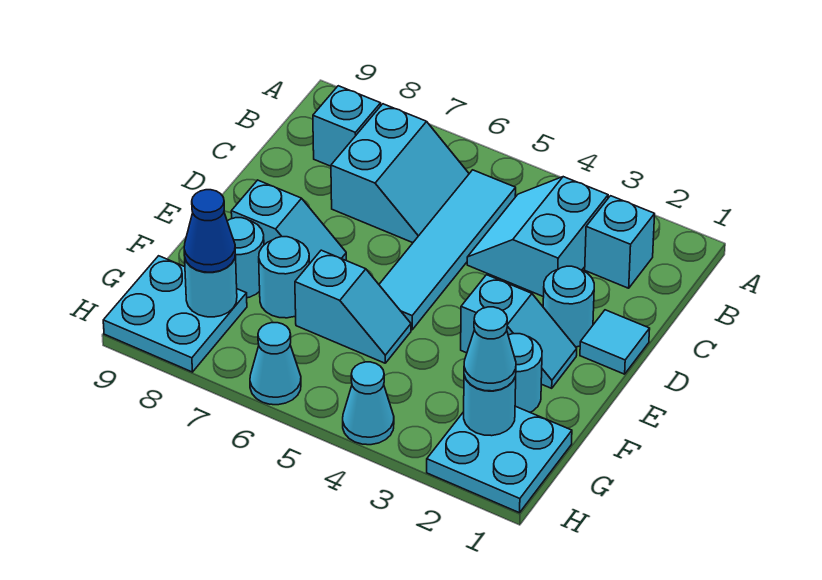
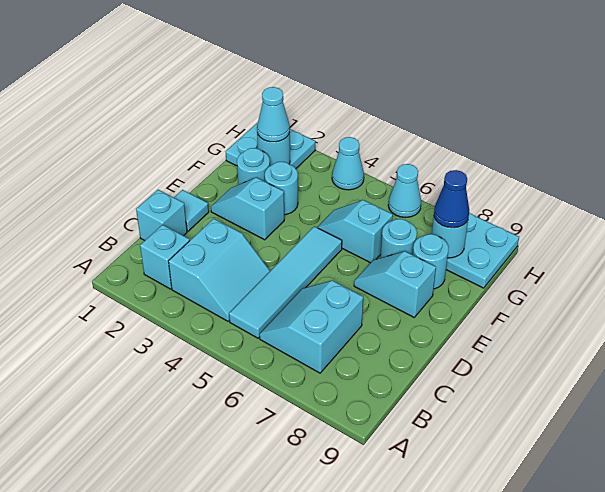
cyan brick B8 level 1 -> cyan brick C1 level 1
cyan round brick D2 level 1 -> cyan round brick F3 level 1

